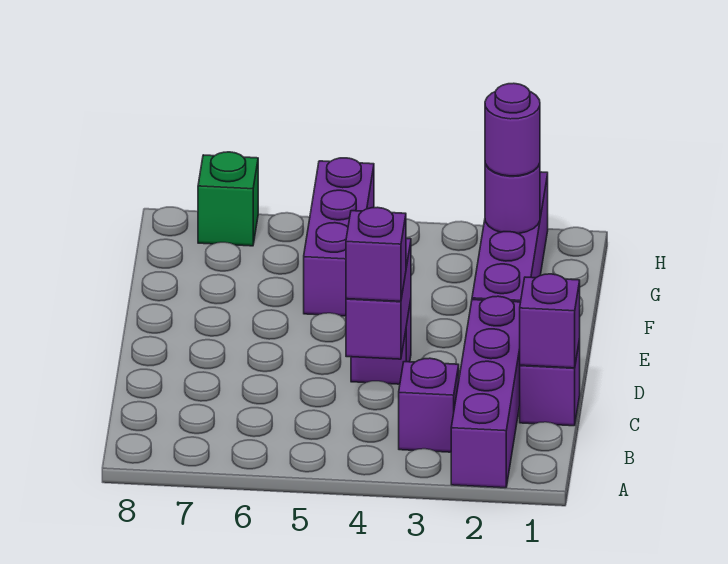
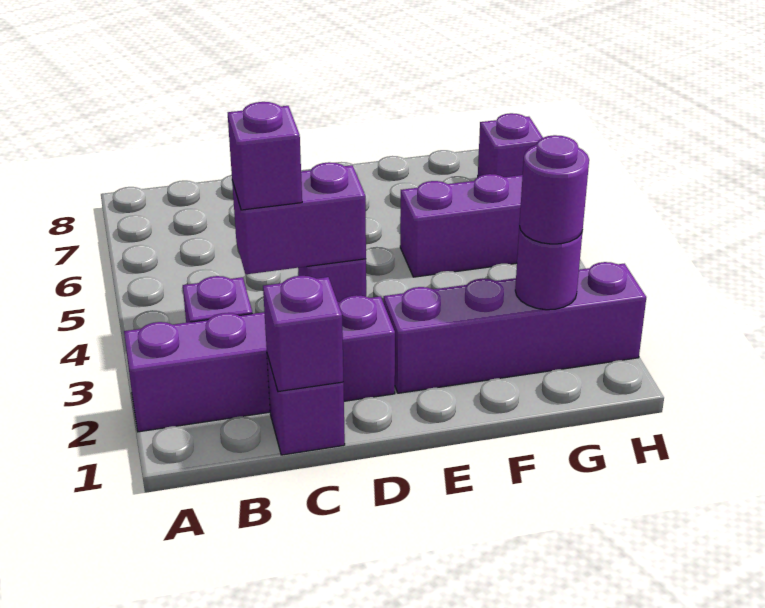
green brick H7 level 1 -> purple brick H7 level 1

